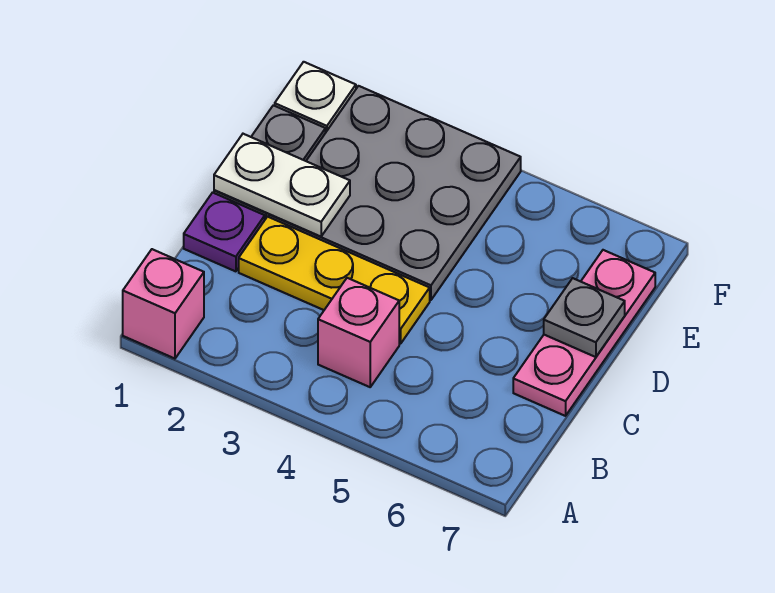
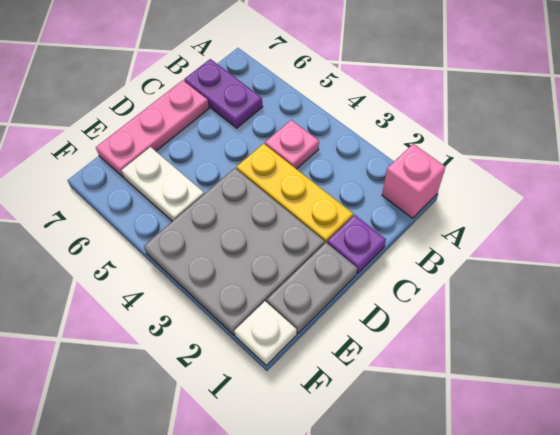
pink brick B4 level 1 -> pink plate B4 level 1
none -> purple plate B6:B7 level 1
white plate D1:D2 level 2 -> white plate E5:E6 level 1
grey plate D7 level 2 -> none

